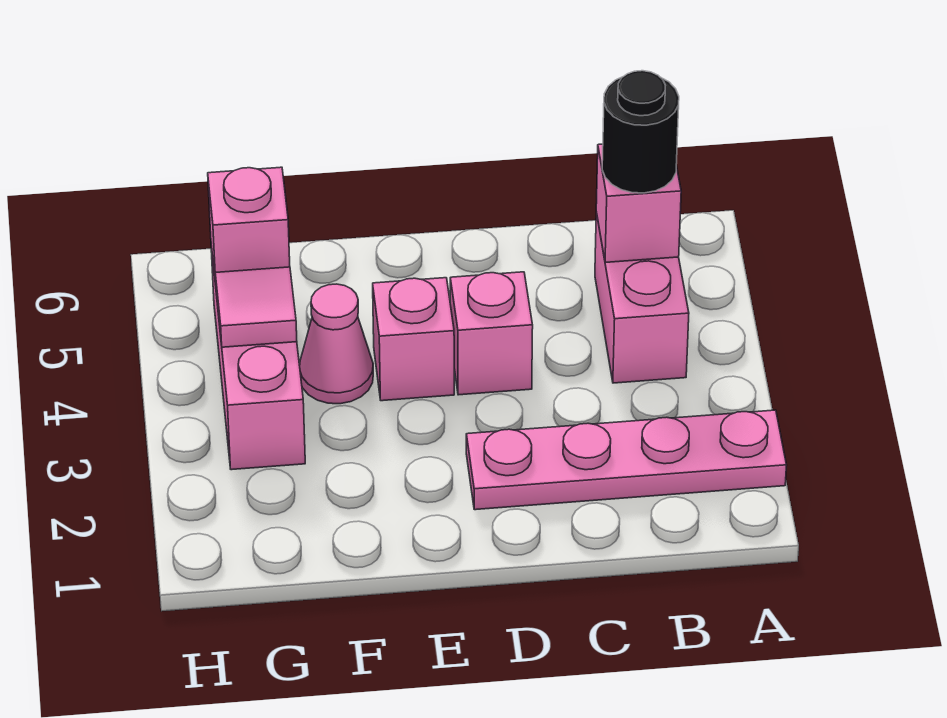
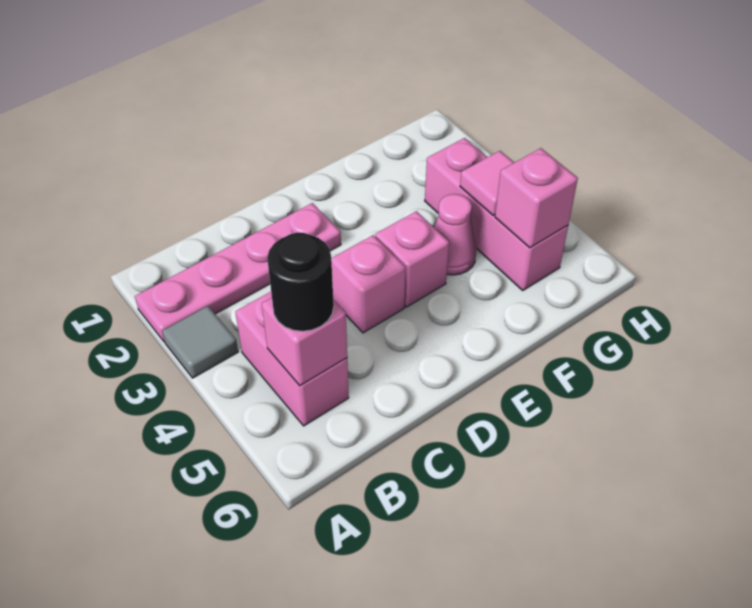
none -> grey tile A3 level 1

